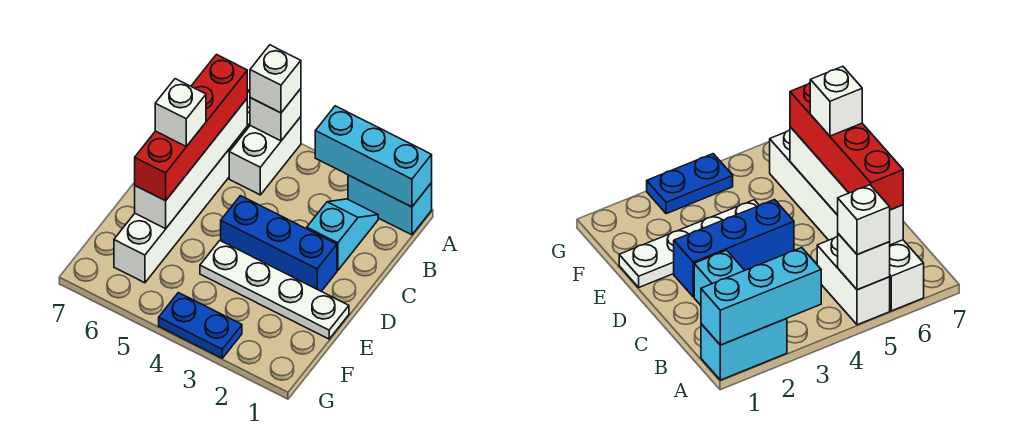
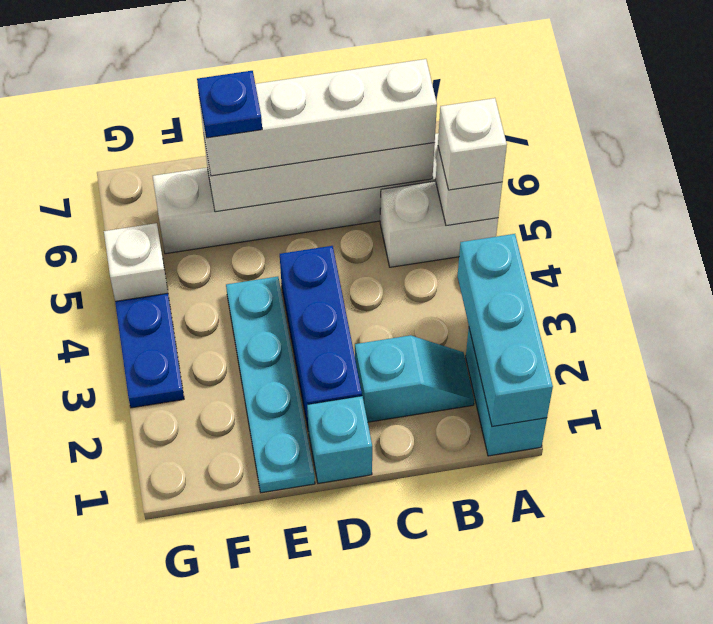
red brick B6:E6 level 3 -> white brick B6:E6 level 3
none -> cyan brick D1 level 1
white brick D6 level 4 -> white brick G5 level 1
white plate E1:E4 level 1 -> cyan plate E1:E4 level 1
none -> blue plate E6 level 4

